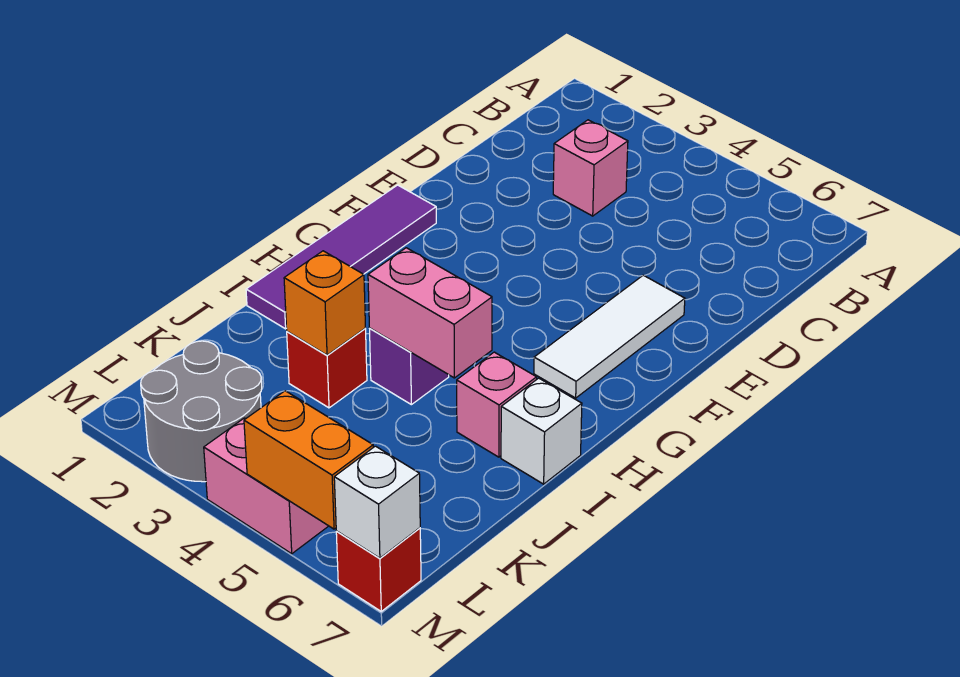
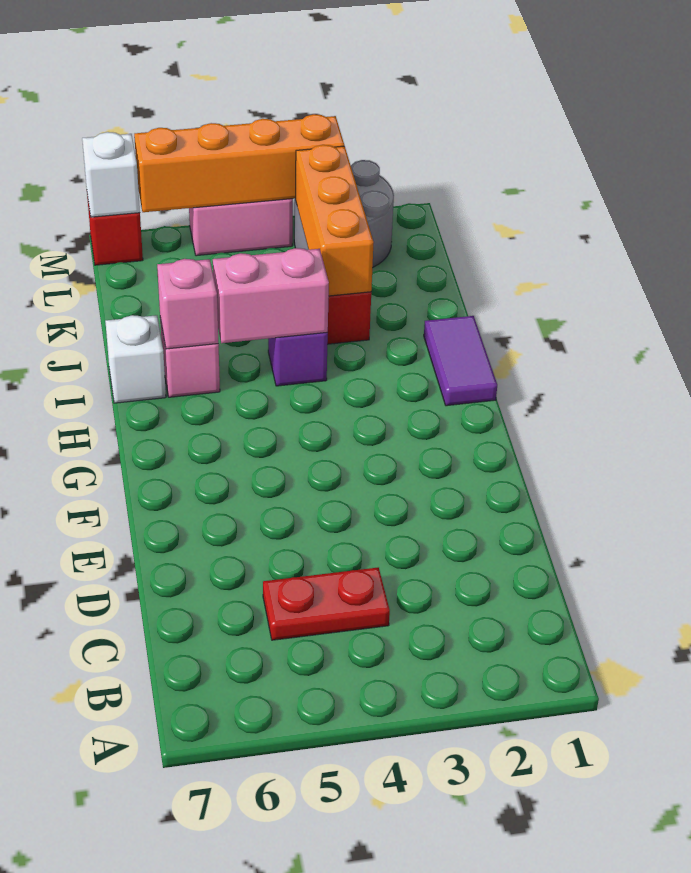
pink brick C3 level 1 -> pink brick I6 level 2
none -> red plate C4:C5 level 1
white tile E6:G6 level 1 -> none
purple tile F1:I1 level 1 -> purple tile H1:I1 level 1
orange brick J3 level 2 -> orange brick J3:L3 level 2
orange brick M5:M6 level 2 -> orange brick M3:M6 level 2

